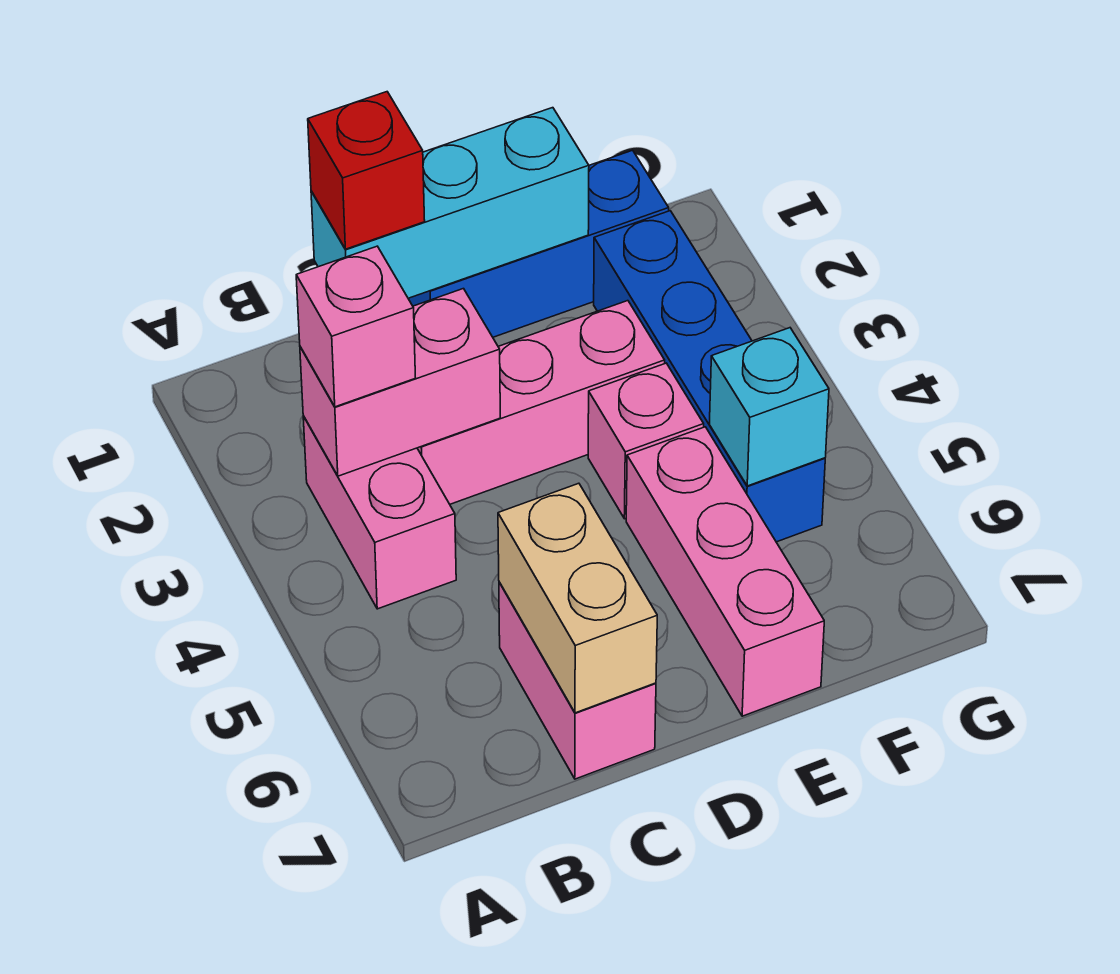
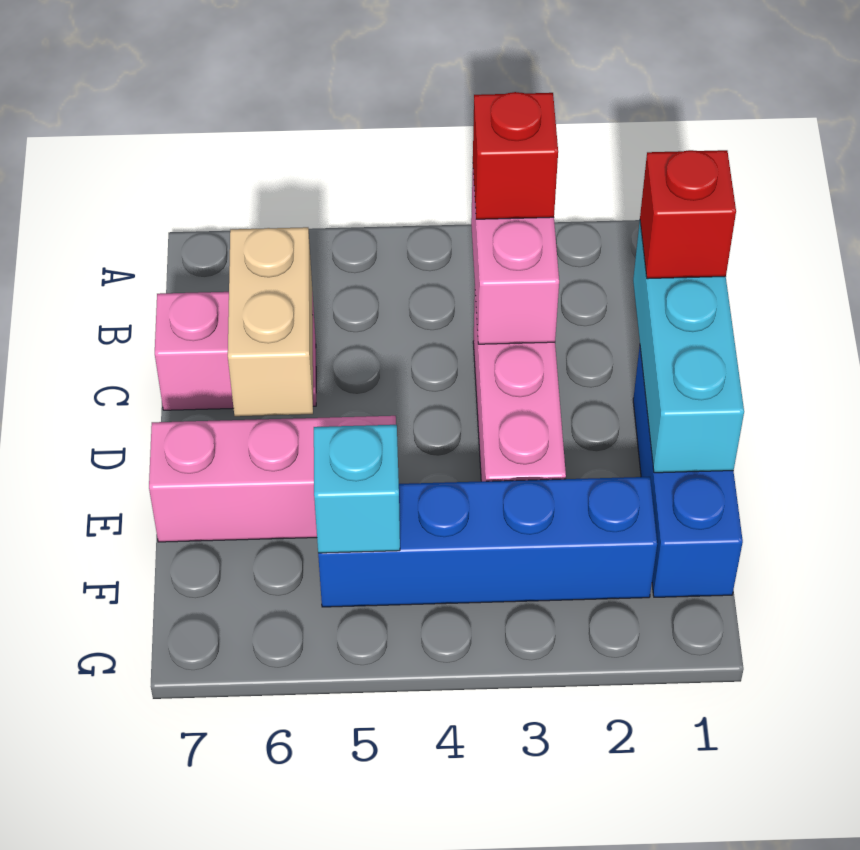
pink brick B3:B4 level 1 -> none
pink brick B3 level 3 -> red brick B3 level 3
tan brick C6:C7 level 2 -> tan brick C6:D6 level 2
pink brick E4 level 1 -> none

